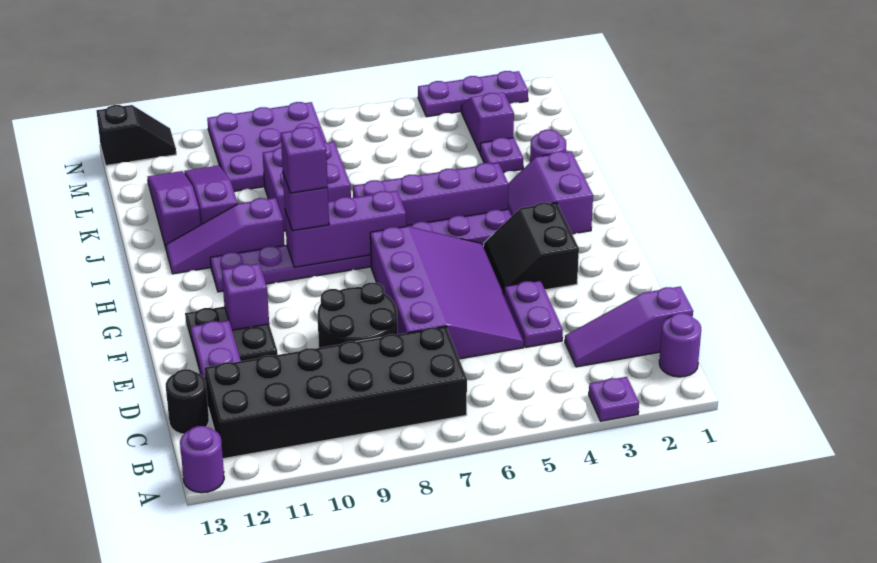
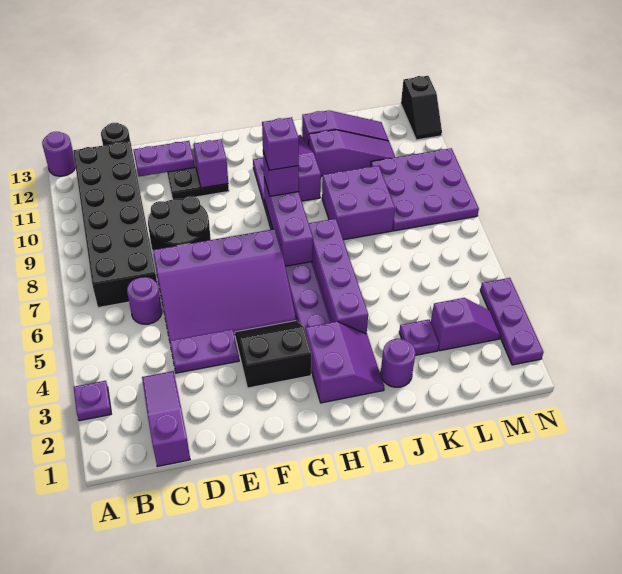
purple round brick B1 level 1 -> purple round brick C6 level 1
purple slope H2:I3 level 1 top 2 -> purple slope H2:I3 level 1 top H

